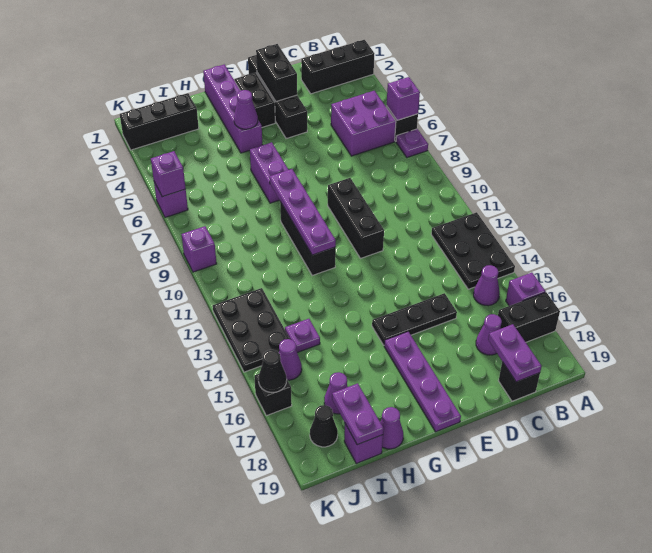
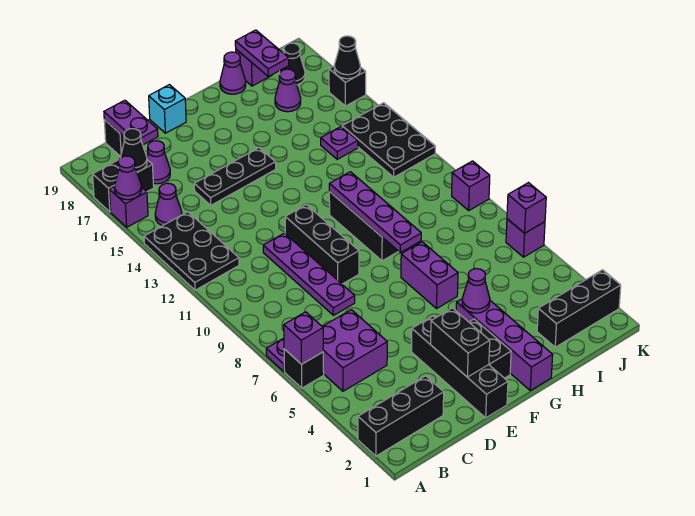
none -> black cone B17 level 2
none -> cyan brick E19 level 1
purple plate F16:F19 level 1 -> purple plate D8:D11 level 1
purple cone J15 level 1 -> purple cone A16 level 2

